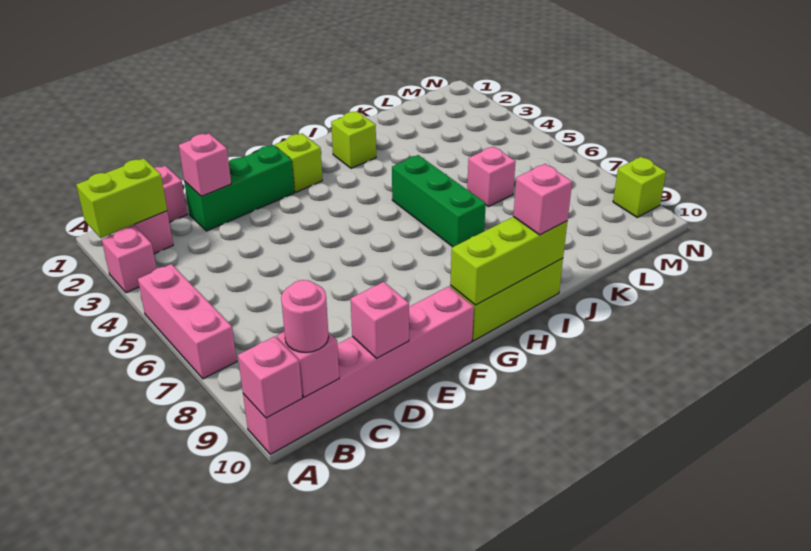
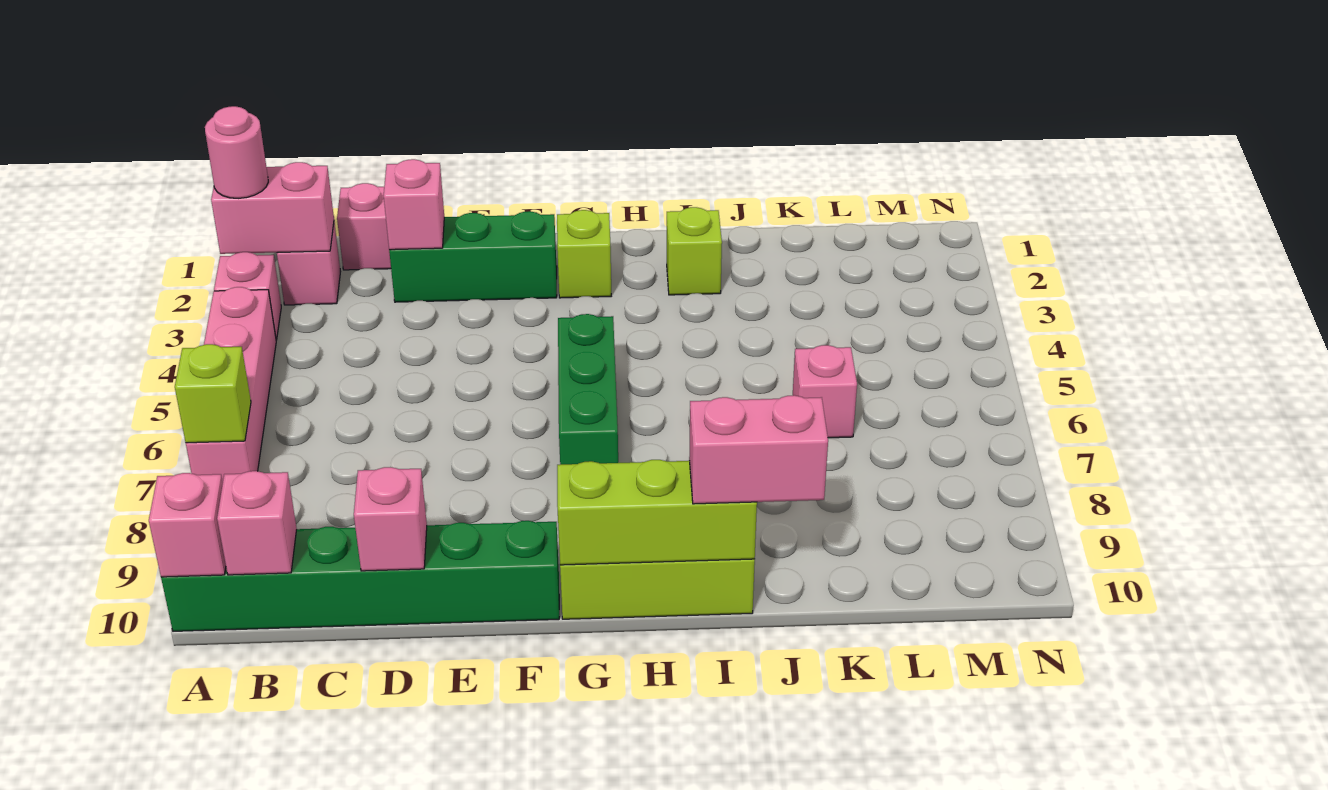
lime brick A2:B2 level 2 -> pink brick A2:B2 level 2
pink brick A5:A7 level 1 -> pink brick A4:A7 level 1
pink brick A10:F10 level 1 -> green brick A10:F10 level 1
pink round brick B10 level 3 -> pink round brick A2 level 3
green brick I5:I7 level 1 -> green brick G5:G7 level 1
pink brick I10 level 3 -> pink brick I10:J10 level 3
lime brick N9 level 1 -> lime brick A7 level 2

